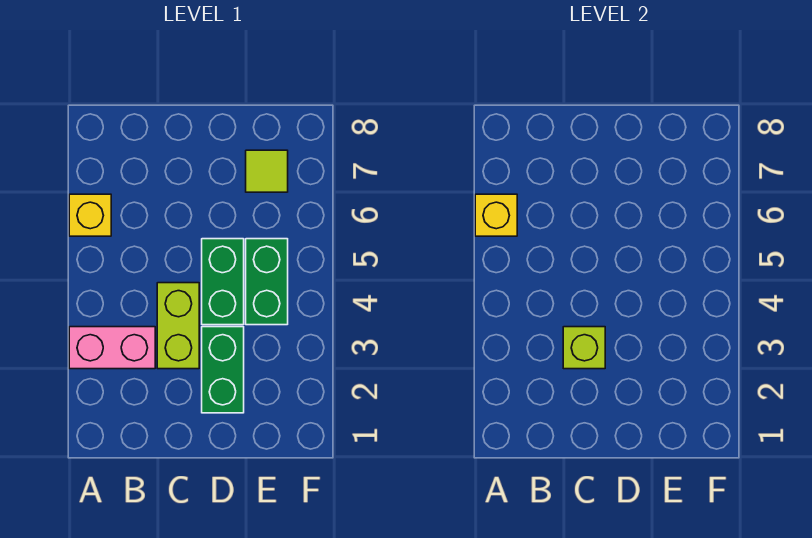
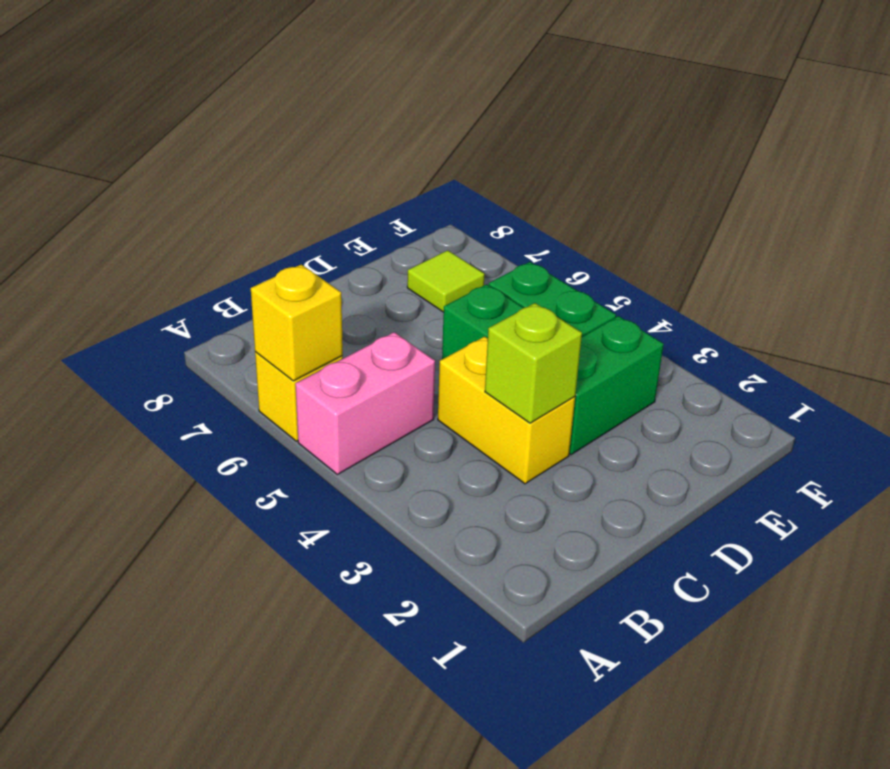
pink brick A3:B3 level 1 -> pink brick A5:B5 level 1
lime brick C3:C4 level 1 -> yellow brick C3:C4 level 1
green brick D2:D3 level 1 -> green brick D3:E3 level 1

